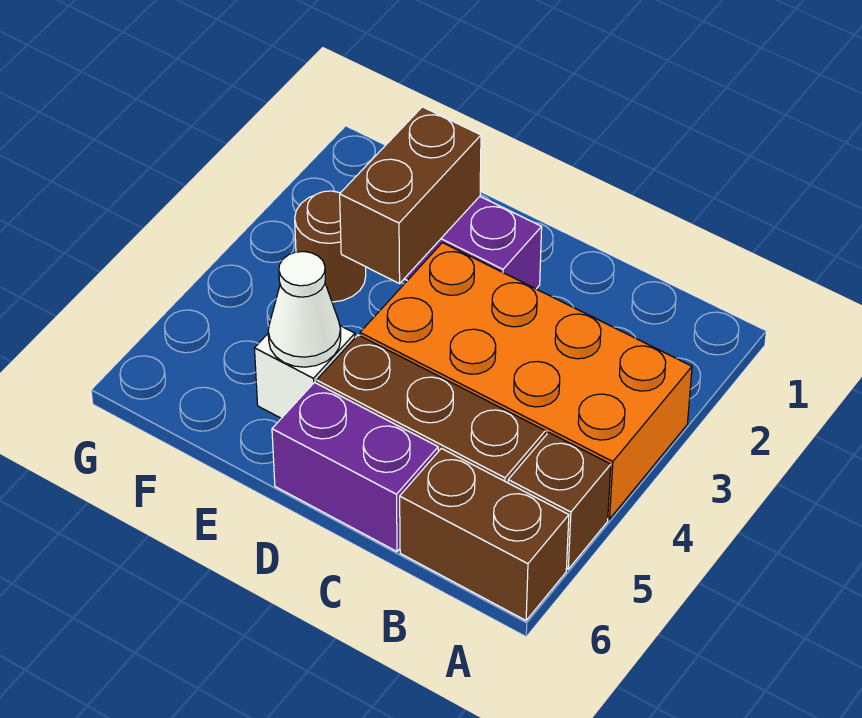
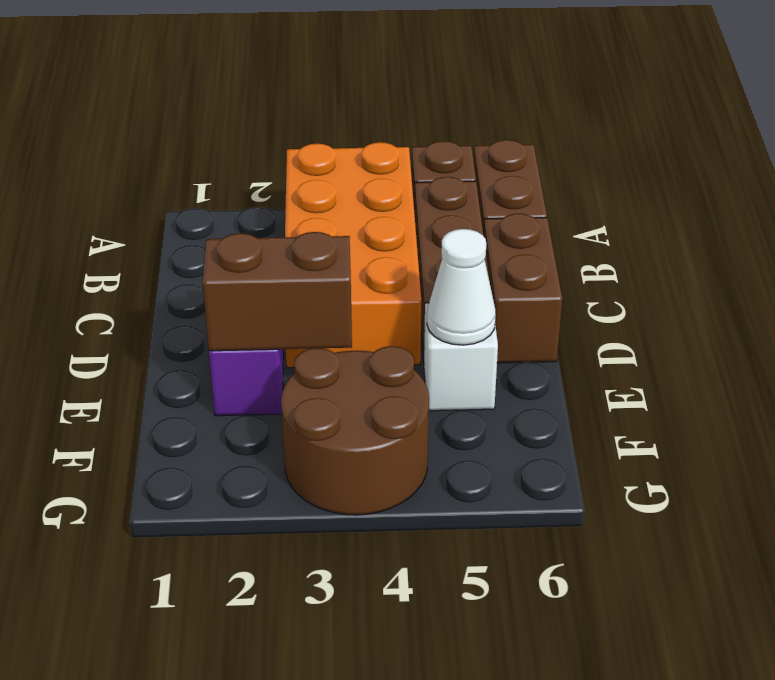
purple brick C6:D6 level 1 -> brown brick C6:D6 level 1
brown round brick F3 level 1 -> brown round brick F3:G4 level 1

